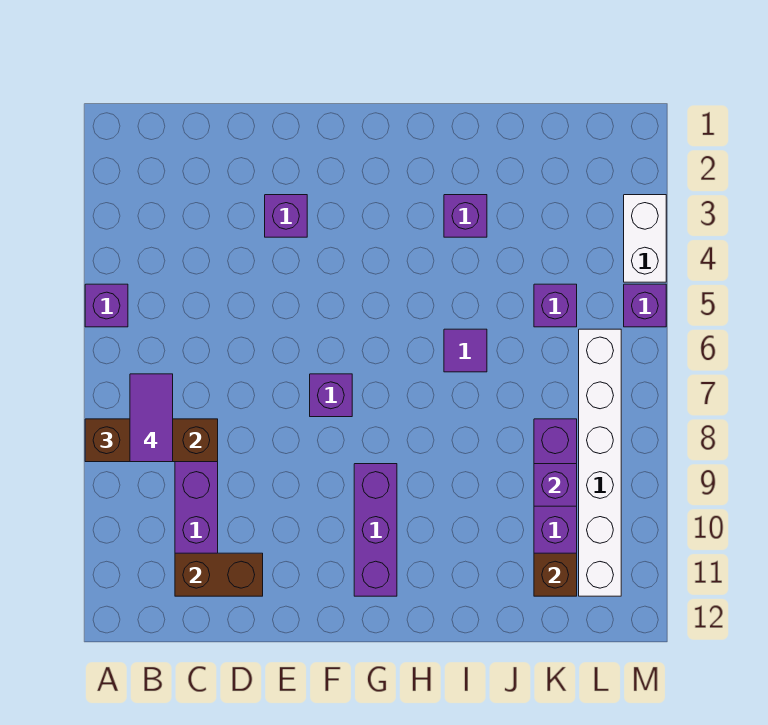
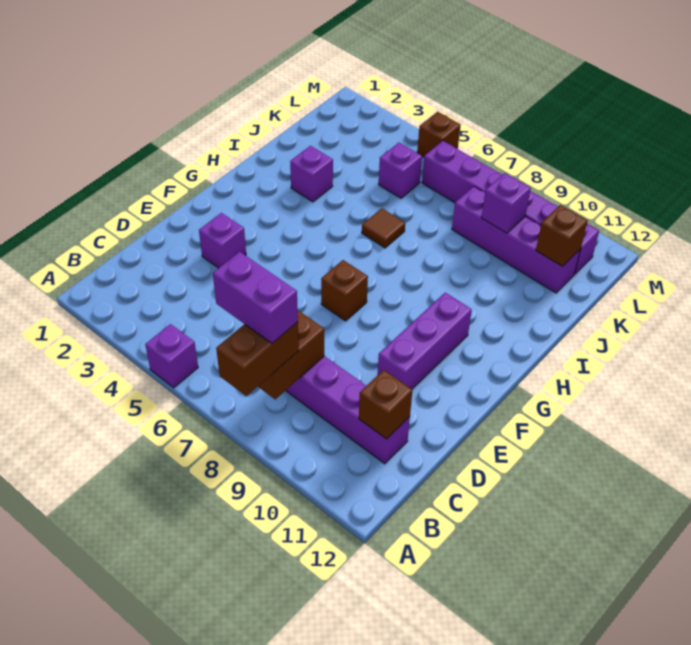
purple tile B7:B8 level 4 -> purple brick B7:B8 level 4
brown brick C11:D11 level 2 -> brown brick C11 level 2
purple brick F7 level 1 -> brown brick F7 level 1
purple brick G9:G11 level 1 -> purple brick E10:G10 level 1
purple tile I6 level 1 -> brown tile I6 level 1
white brick L6:L11 level 1 -> purple brick L6:L11 level 1
white brick M3:M4 level 1 -> none
purple brick M5 level 1 -> brown brick M5 level 1

